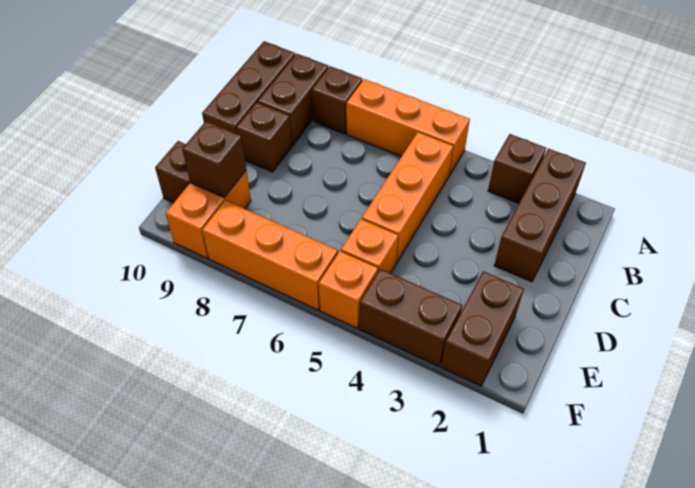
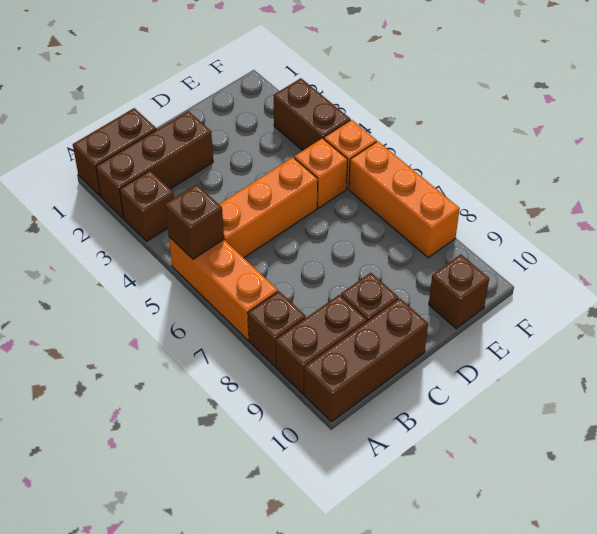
brown brick E2:F2 level 1 -> brown brick A1:B1 level 1
orange brick E9:F9 level 1 -> none
brown brick E9 level 2 -> brown brick A5 level 2

